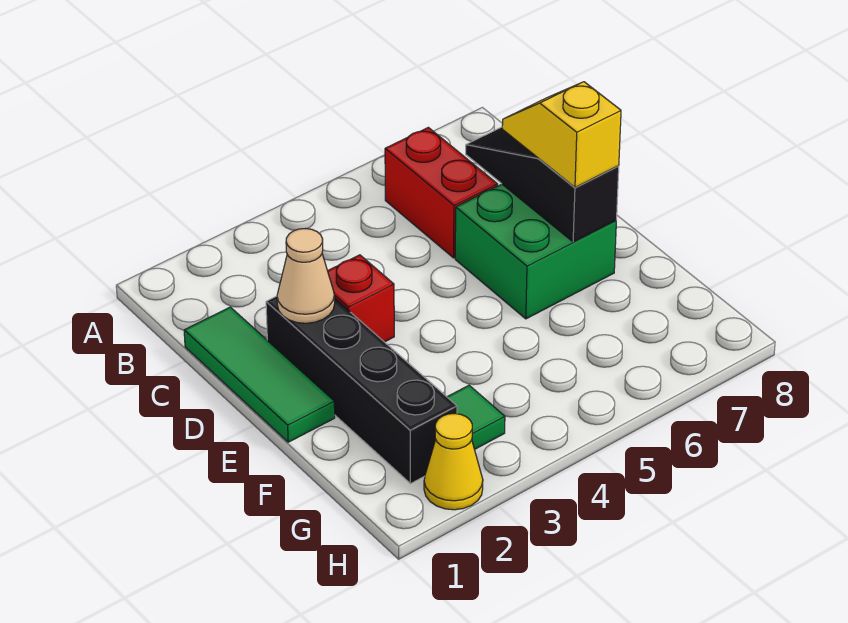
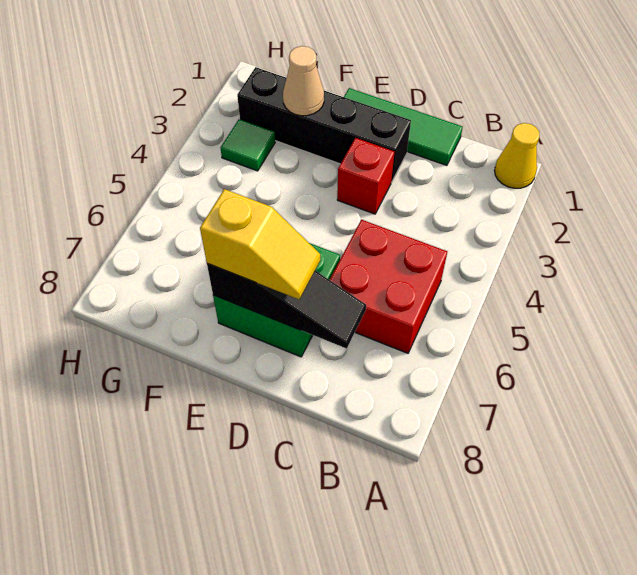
red brick B6:C6 level 1 -> red brick B5:C6 level 1
tan cone D2 level 2 -> tan cone F2 level 2
yellow cone H2 level 1 -> yellow cone A1 level 1

